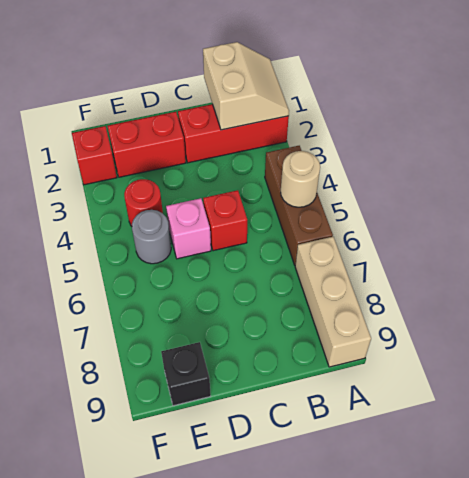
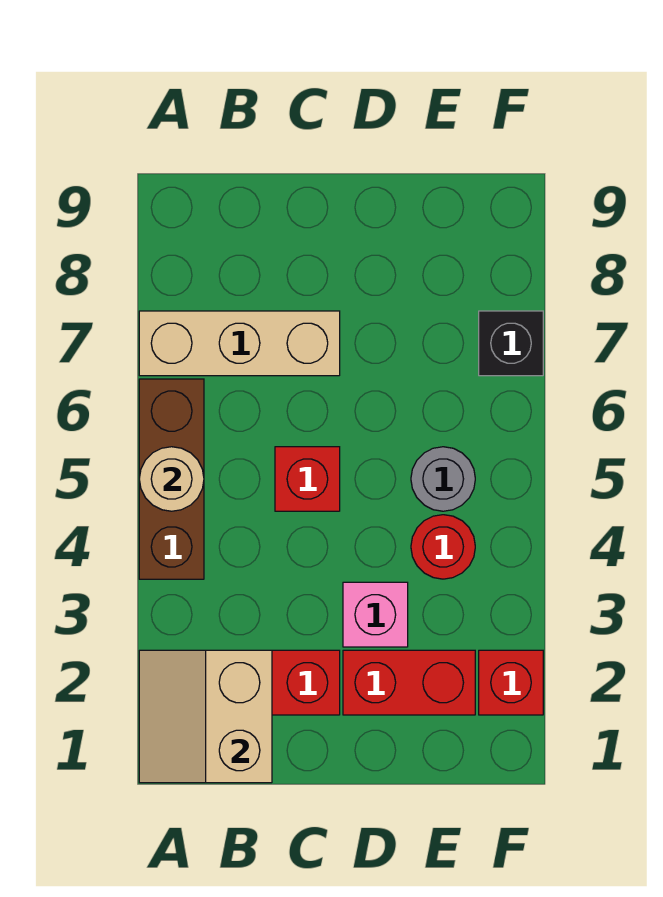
tan brick A7:A9 level 1 -> tan brick A7:C7 level 1
pink brick D5 level 1 -> pink brick D3 level 1
black brick E9 level 1 -> black brick F7 level 1

